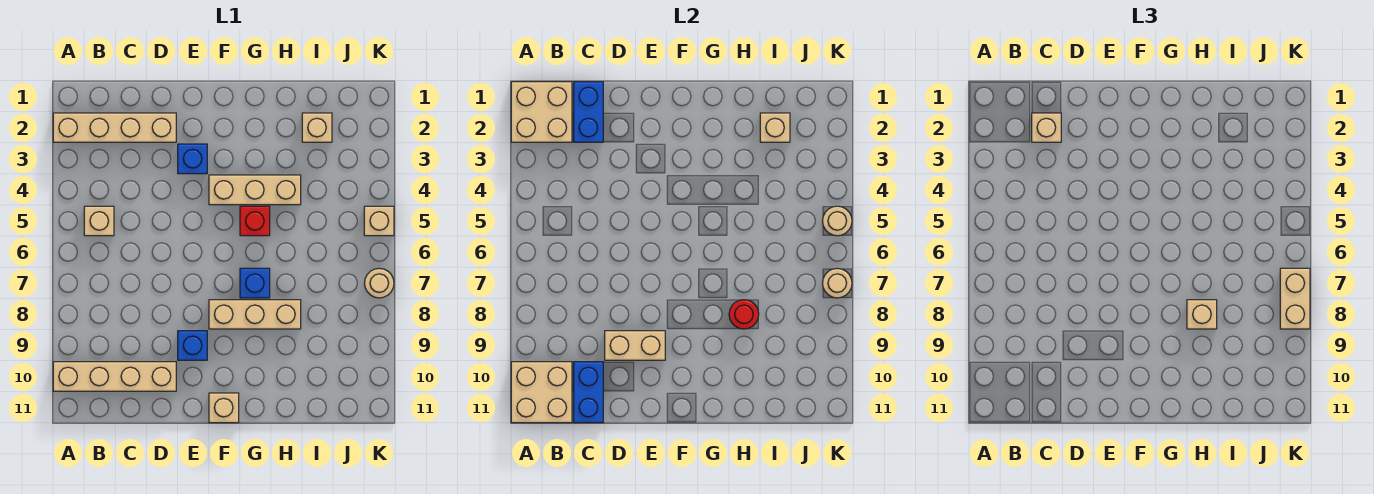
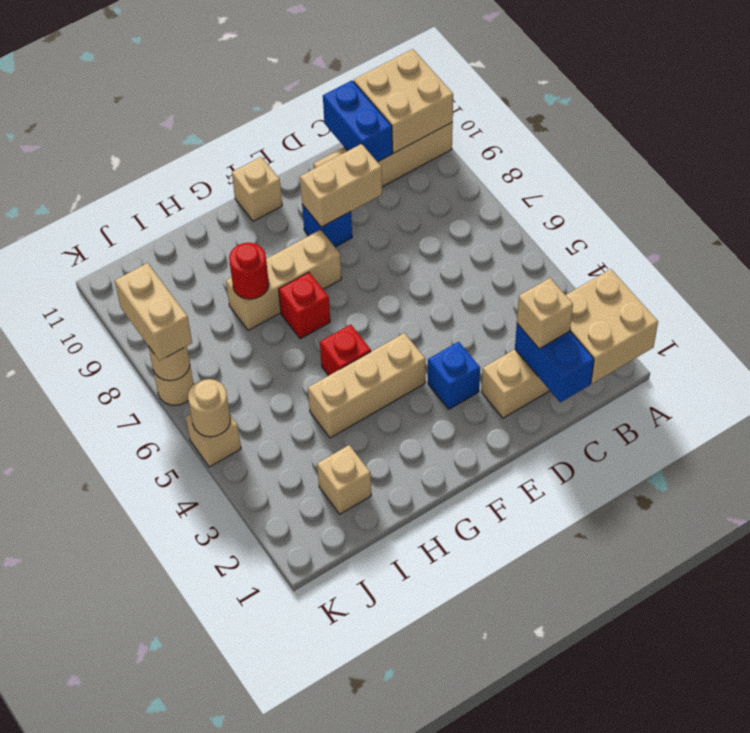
tan brick B5 level 1 -> none
blue brick G7 level 1 -> red brick G7 level 1
tan brick H8 level 3 -> none
tan brick I2 level 2 -> none

